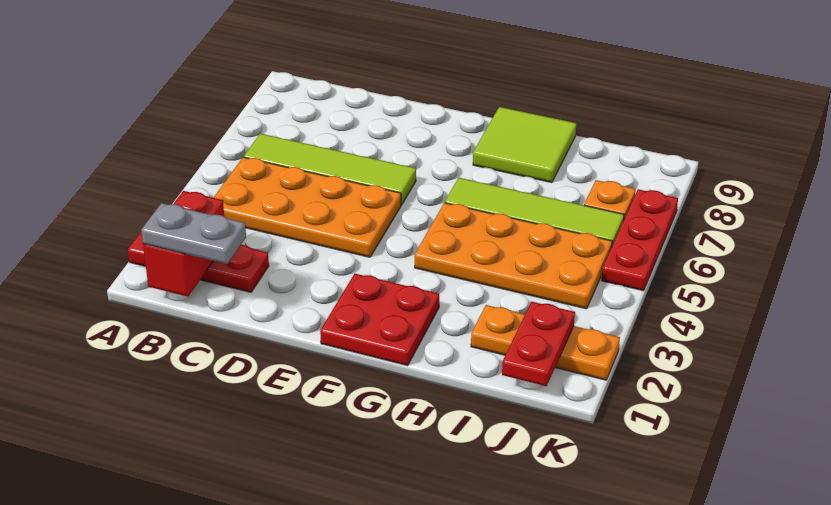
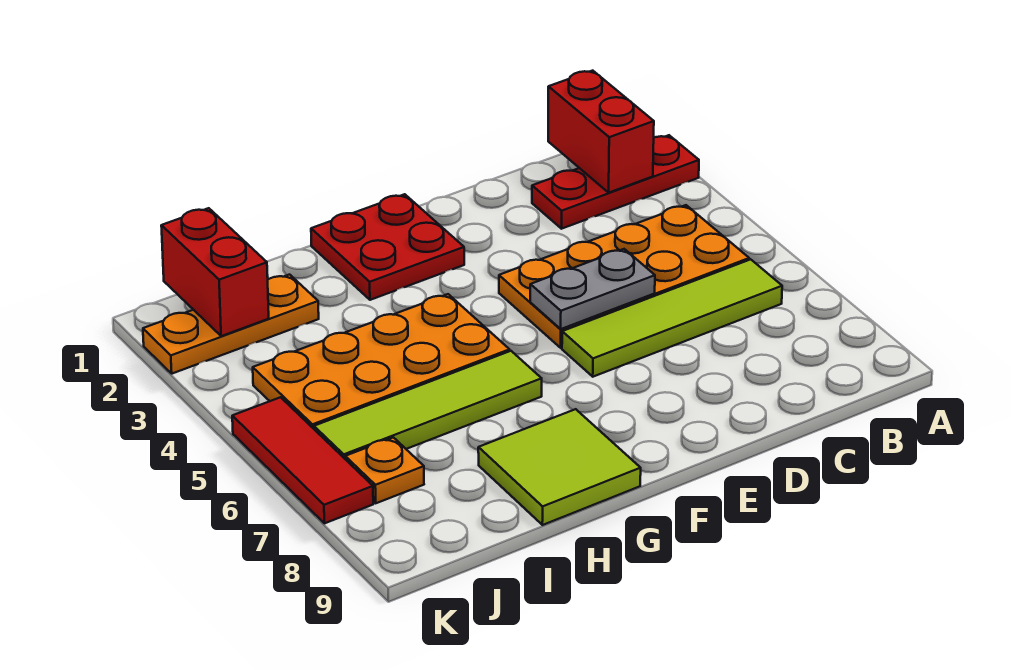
grey plate B1:C1 level 3 -> grey plate D5:E5 level 2
red plate J1:J2 level 2 -> red brick J1:J2 level 2
red plate K5:K7 level 1 -> red tile K5:K7 level 1

